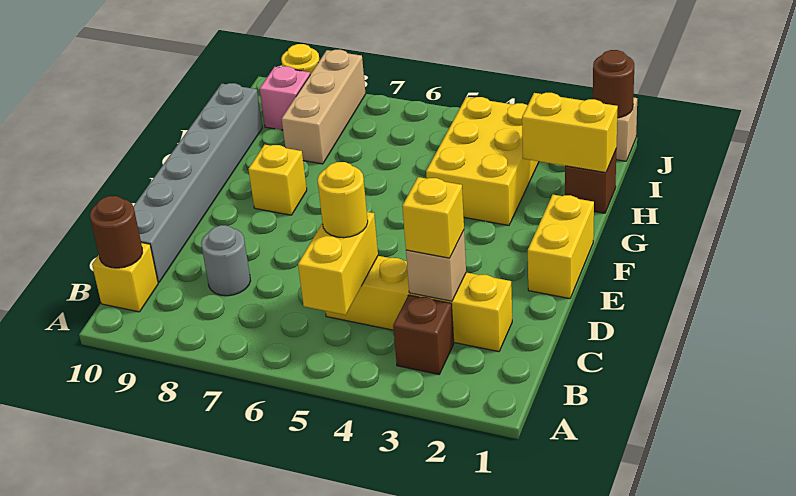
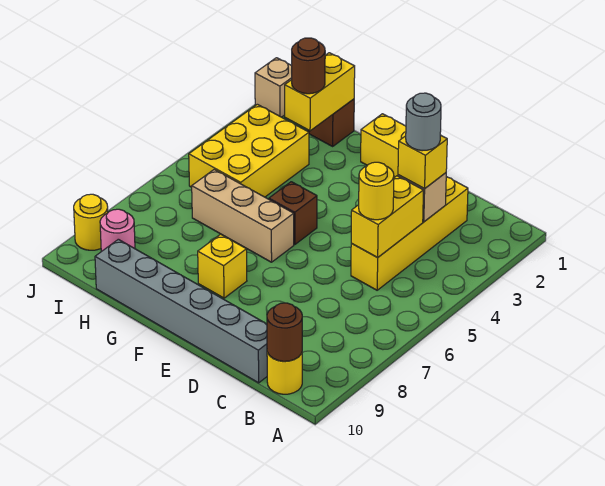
brown brick B3 level 1 -> brown brick F5 level 1
yellow brick B5:C5 level 2 -> yellow brick C4:C5 level 2
yellow brick B10 level 1 -> yellow round brick B10 level 1
grey round brick C8 level 1 -> grey round brick C3 level 4
yellow brick G3:I4 level 1 -> yellow brick H3:I5 level 1
tan brick H8:J8 level 1 -> tan brick F6:H6 level 1
pink brick I9 level 1 -> pink round brick I9 level 1
brown round brick J1 level 2 -> brown round brick H2 level 3

